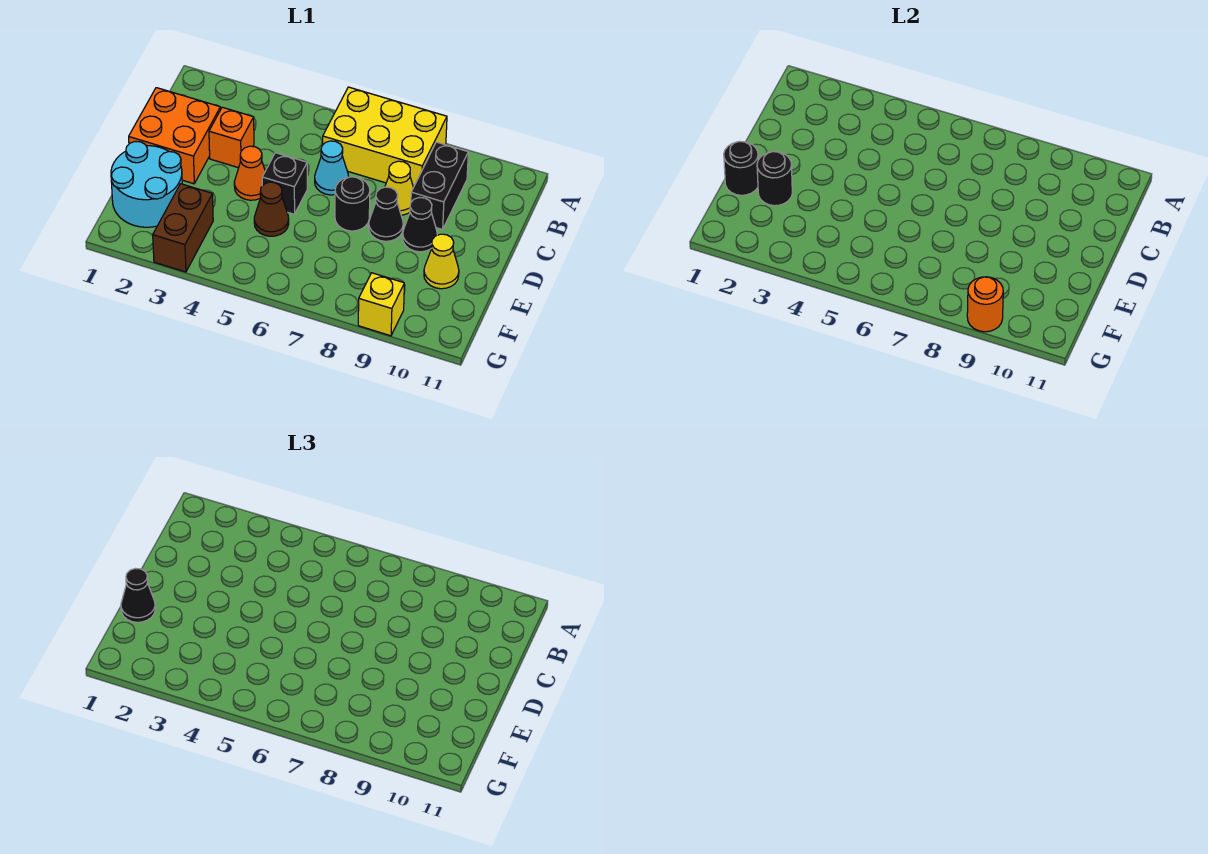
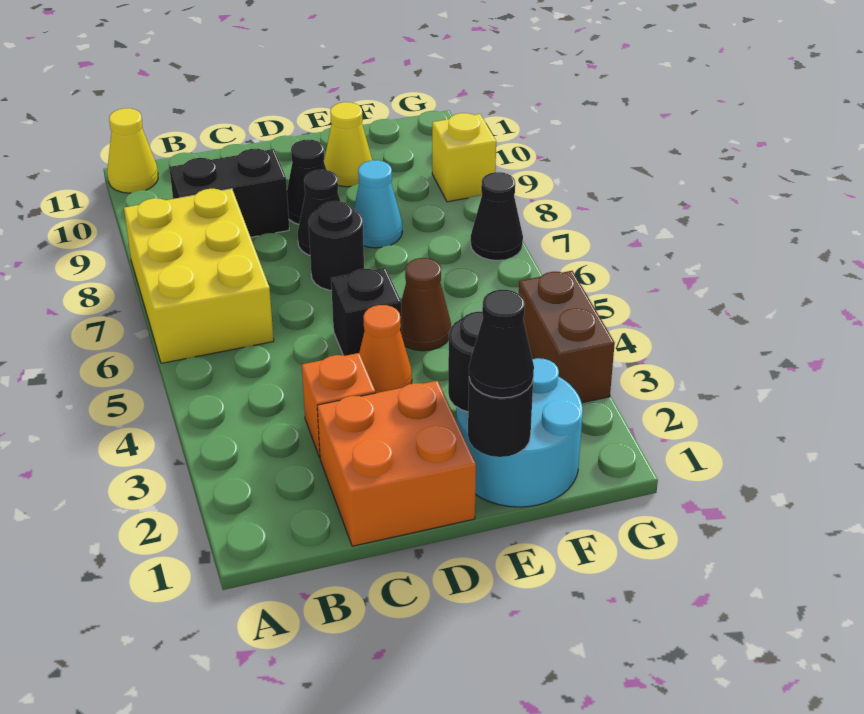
cyan cone C6 level 1 -> cyan cone E8 level 1
yellow cone C8 level 1 -> yellow cone A11 level 1
brown brick F3:G3 level 1 -> brown brick G3:G4 level 1
none -> black cone G7 level 1
orange round brick G9 level 2 -> none

